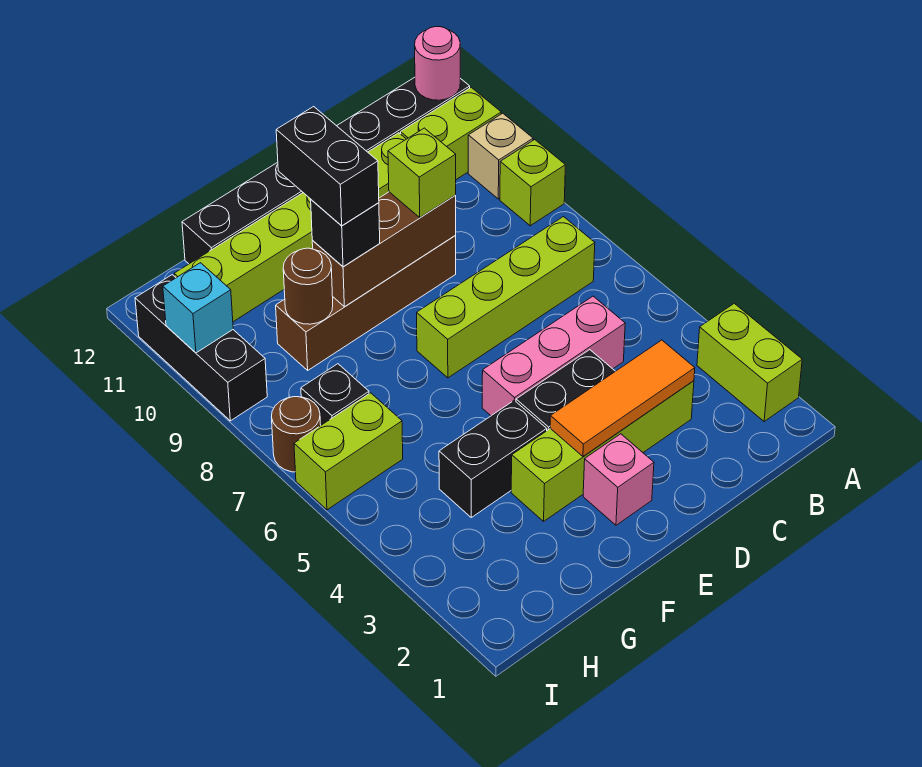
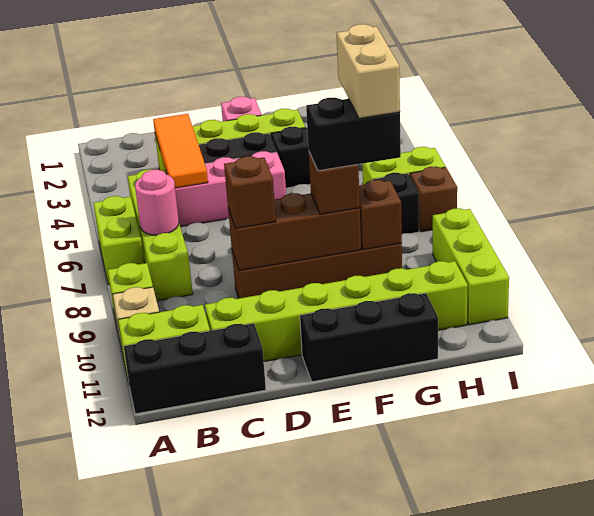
lime brick A2:A3 level 1 -> lime brick A6:A7 level 1
pink round brick A12 level 2 -> pink round brick B7 level 2
lime brick B7:E7 level 1 -> lime brick B5:B8 level 1
orange tile C3:E3 level 2 -> orange tile C3:C5 level 2
lime brick D9 level 3 -> brown brick D9 level 3
black brick F9 level 3 -> brown brick F9 level 3
black brick F9:F10 level 4 -> black brick F9:G9 level 4
none -> tan brick G8:G9 level 5
brown round brick G9 level 2 -> brown brick G9 level 2
brown round brick I7 level 1 -> brown brick I7 level 1
black brick I9:I11 level 1 -> lime brick I9:I11 level 1
cyan brick I10 level 2 -> none

